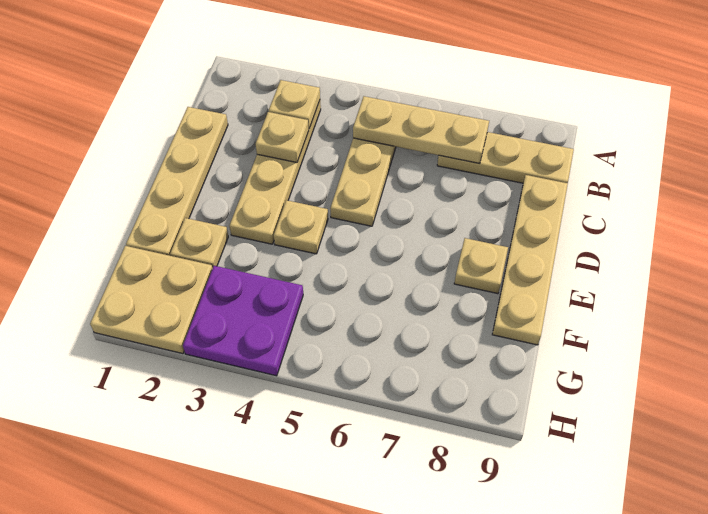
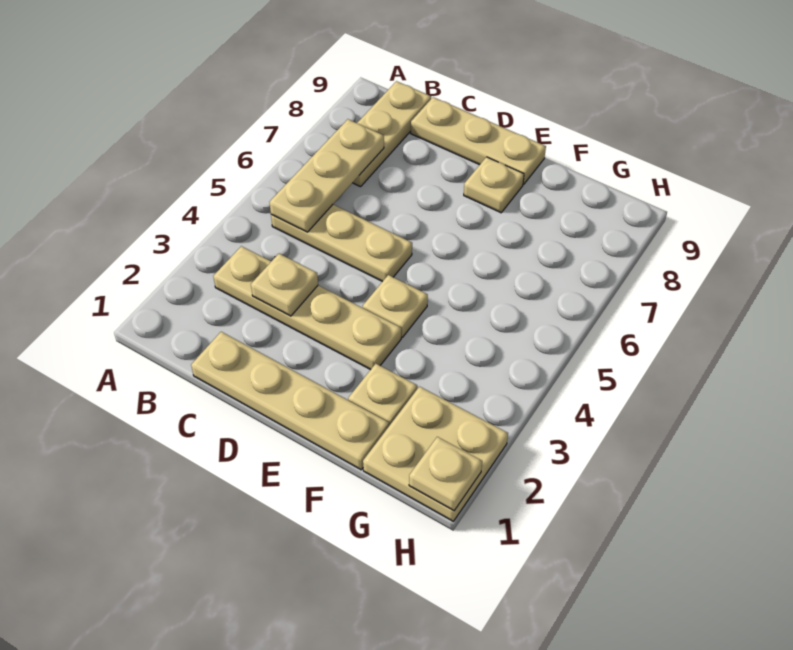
tan plate B3 level 2 -> tan plate H1 level 2
tan plate C9:F9 level 1 -> tan plate C9:E9 level 1
purple plate G3:H4 level 1 -> none

